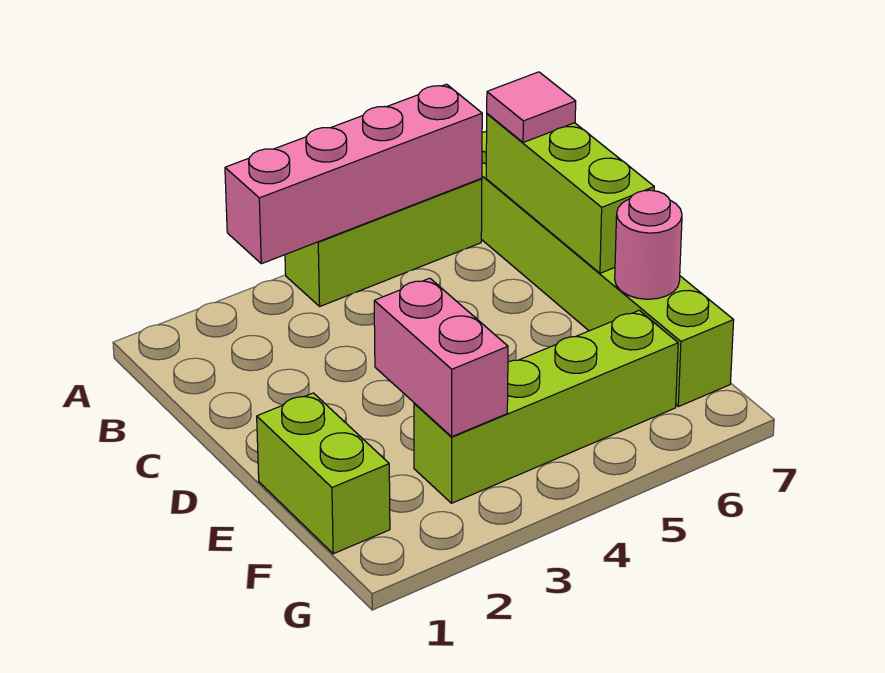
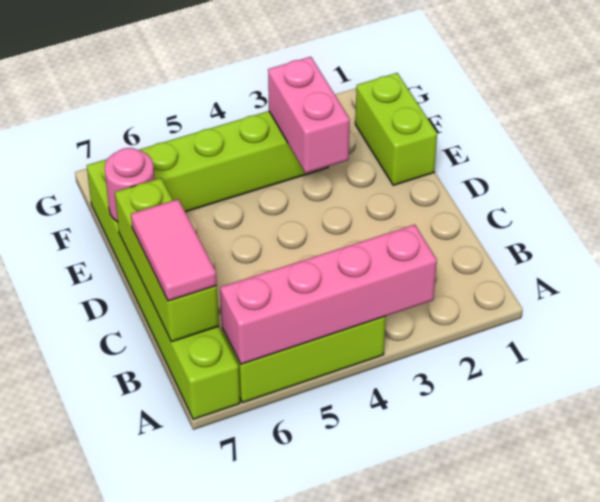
pink tile B7 level 3 -> pink tile B7:C7 level 3

